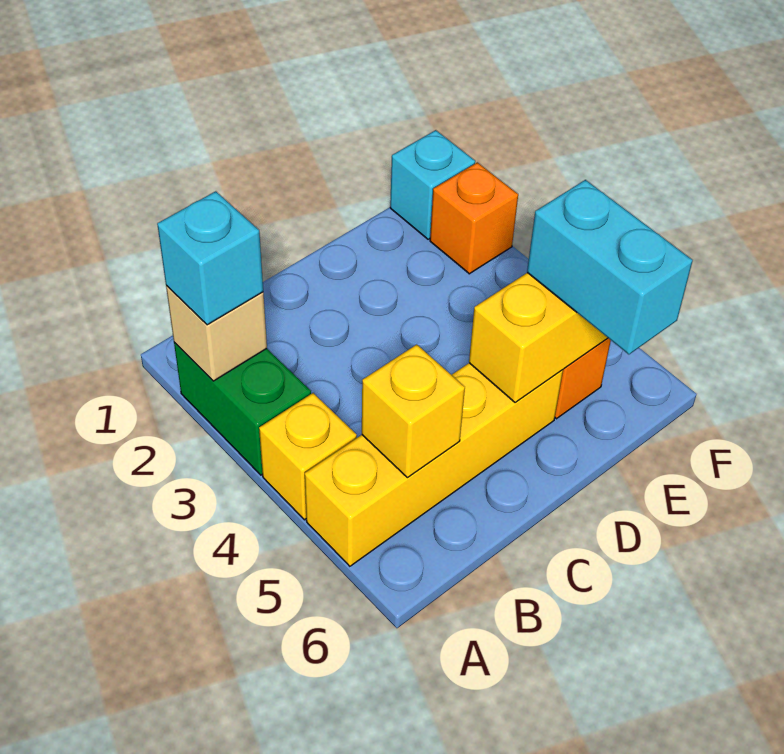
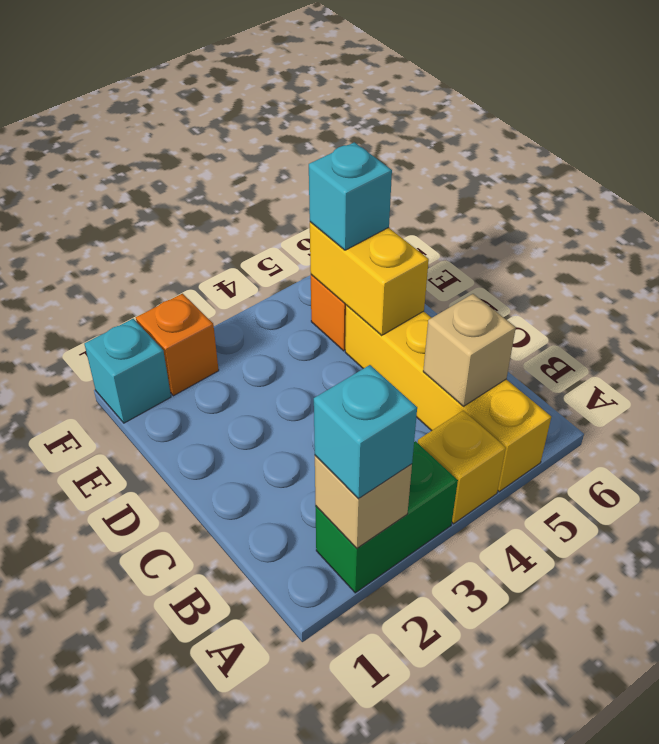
yellow brick B5 level 2 -> tan brick B5 level 2
cyan brick E5:E6 level 3 -> cyan brick E5 level 3

